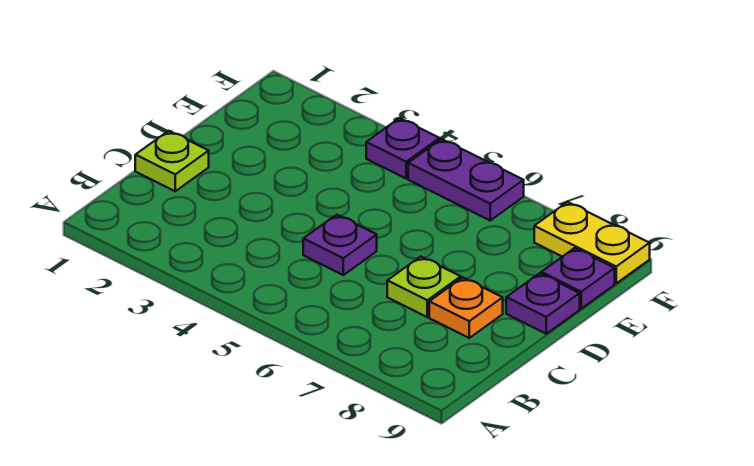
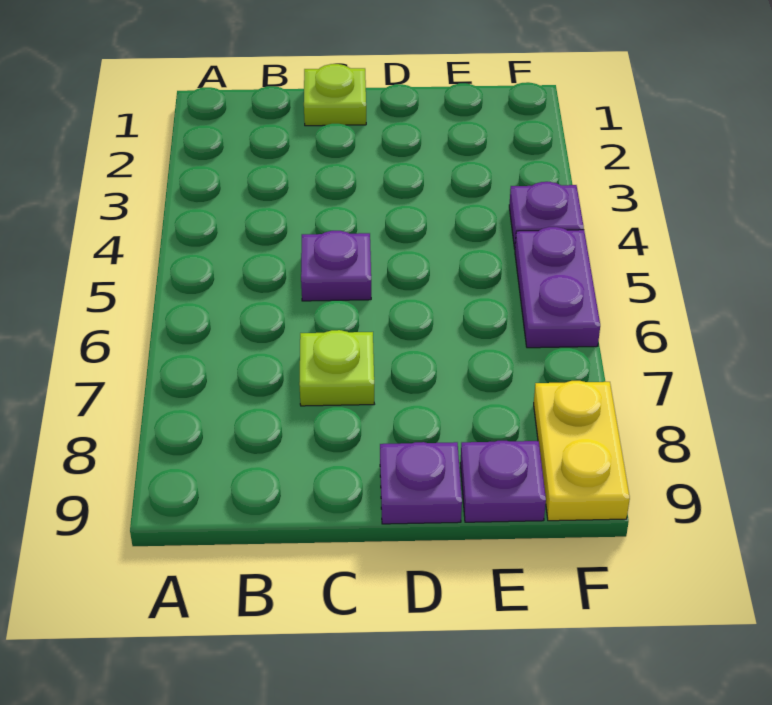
orange plate C8 level 1 -> none

